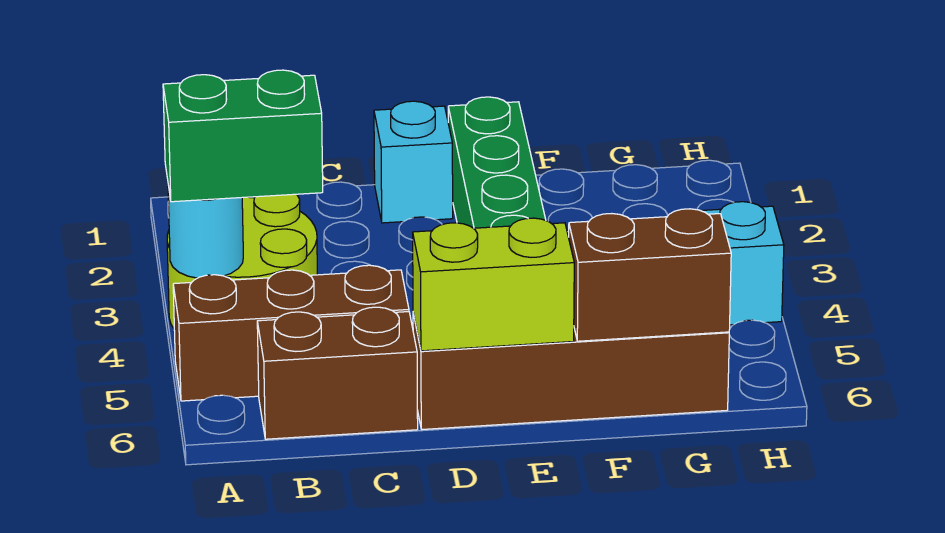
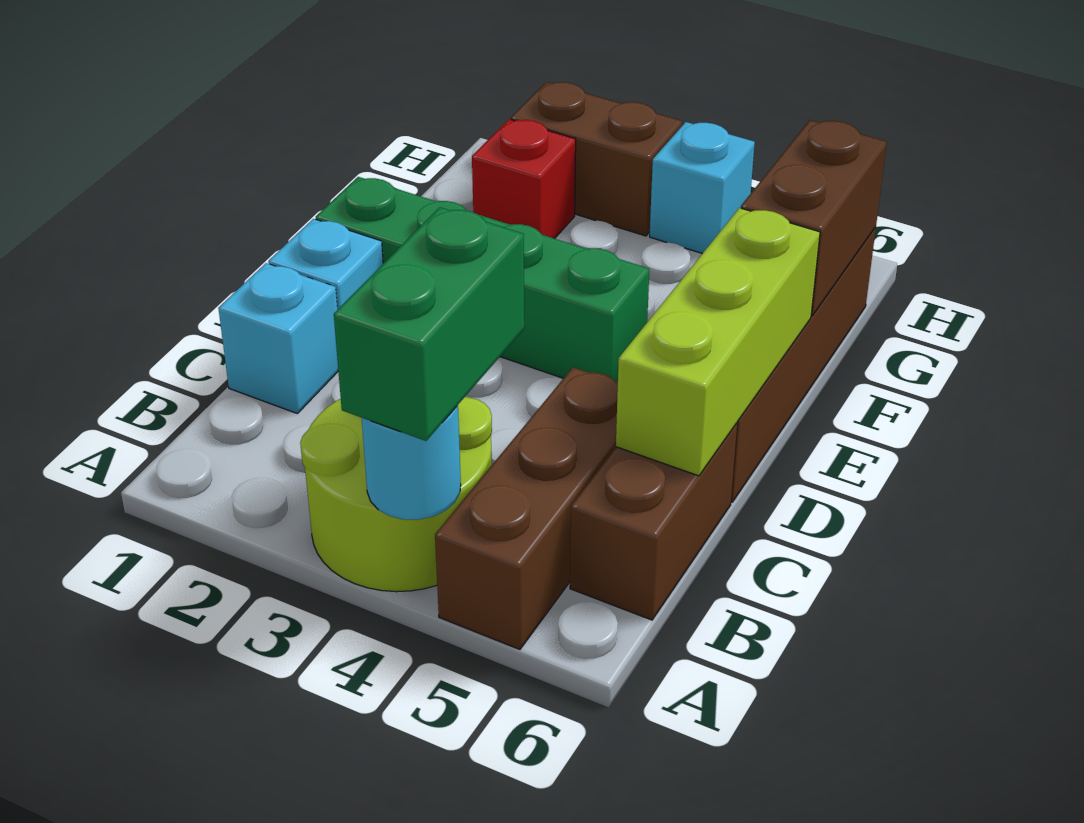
none -> cyan brick C1 level 1
lime brick D6:E6 level 2 -> lime brick C6:E6 level 2
none -> red brick G2 level 1
none -> brown brick H2:H3 level 1

